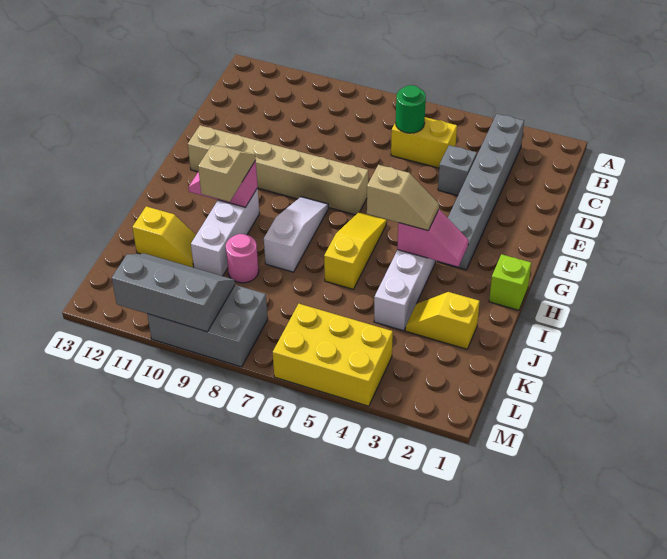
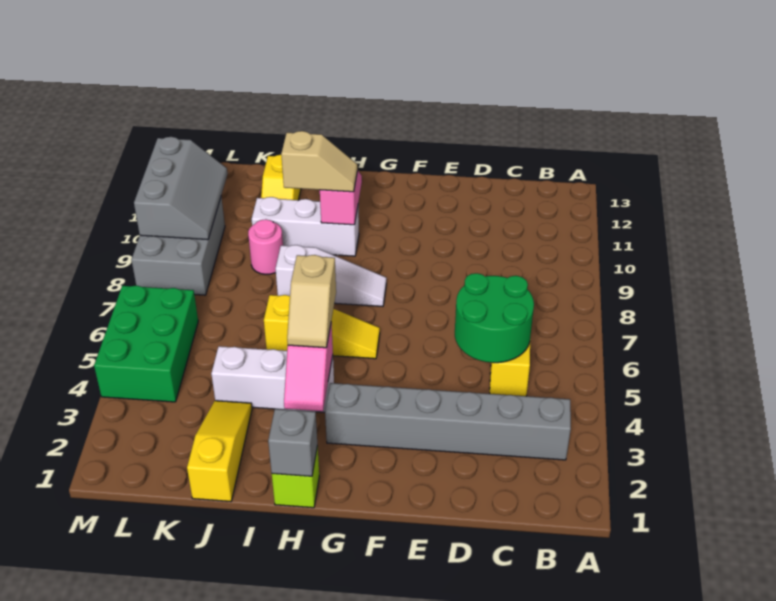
green round brick C6 level 2 -> green round brick C5:D6 level 2
grey brick D4 level 1 -> grey brick H1 level 2
tan brick F7:F12 level 1 -> none
yellow slope J2:J3 level 1 top 2 -> yellow slope J1:J3 level 1 top 1
yellow brick L4:M6 level 1 -> green brick L4:M6 level 1

